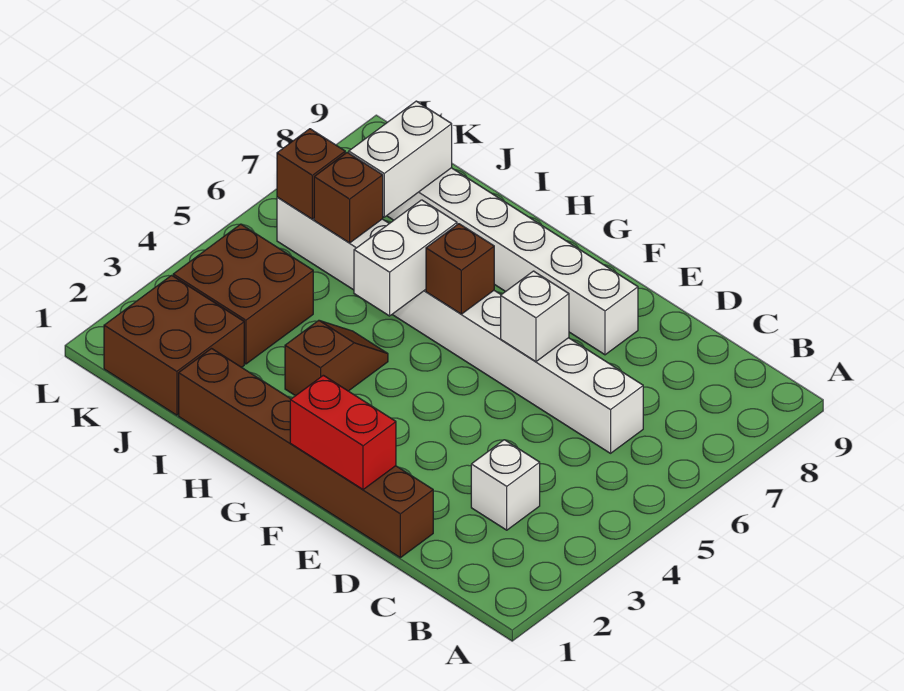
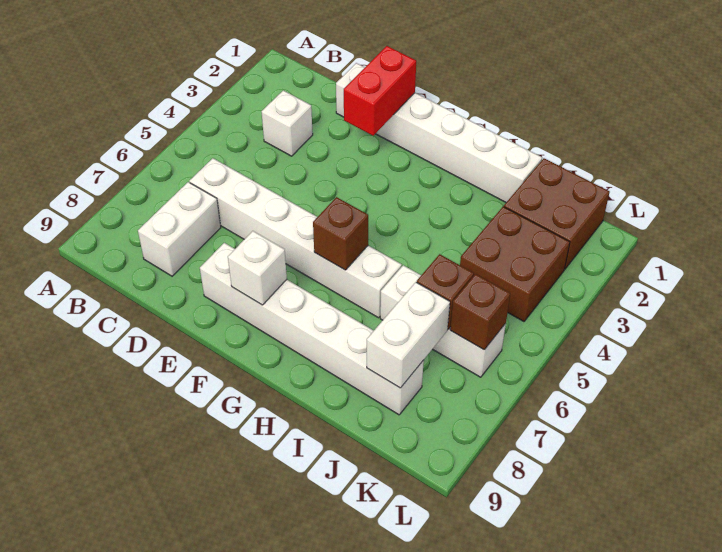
brown brick D1:I1 level 1 -> white brick D1:I1 level 1
red brick E1:F1 level 2 -> red brick E1:E2 level 2
white brick E6 level 2 -> white brick F8 level 2
brown slope H3:H4 level 1 top 3 -> none
white brick H5:H6 level 2 -> white brick C7:C8 level 1

